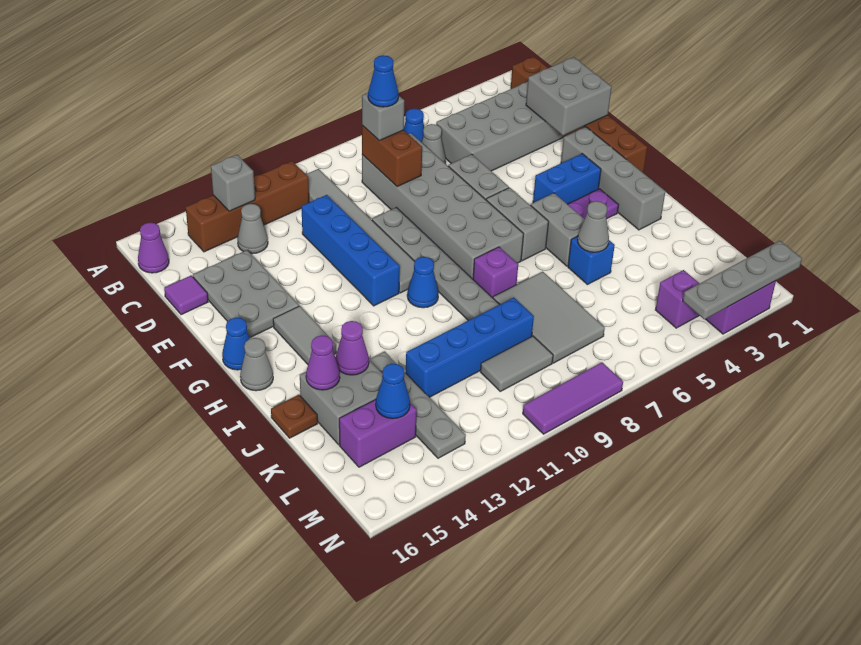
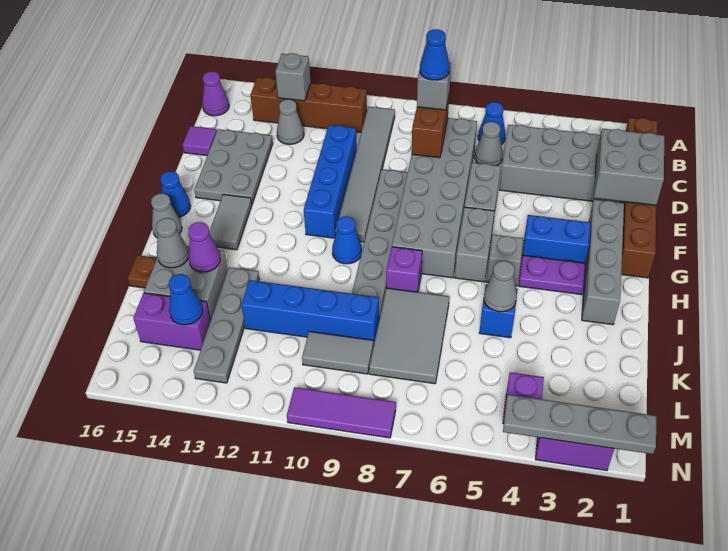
grey brick H5:I5 level 1 -> grey brick H5 level 1
purple cone J15 level 2 -> grey cone J15 level 2

